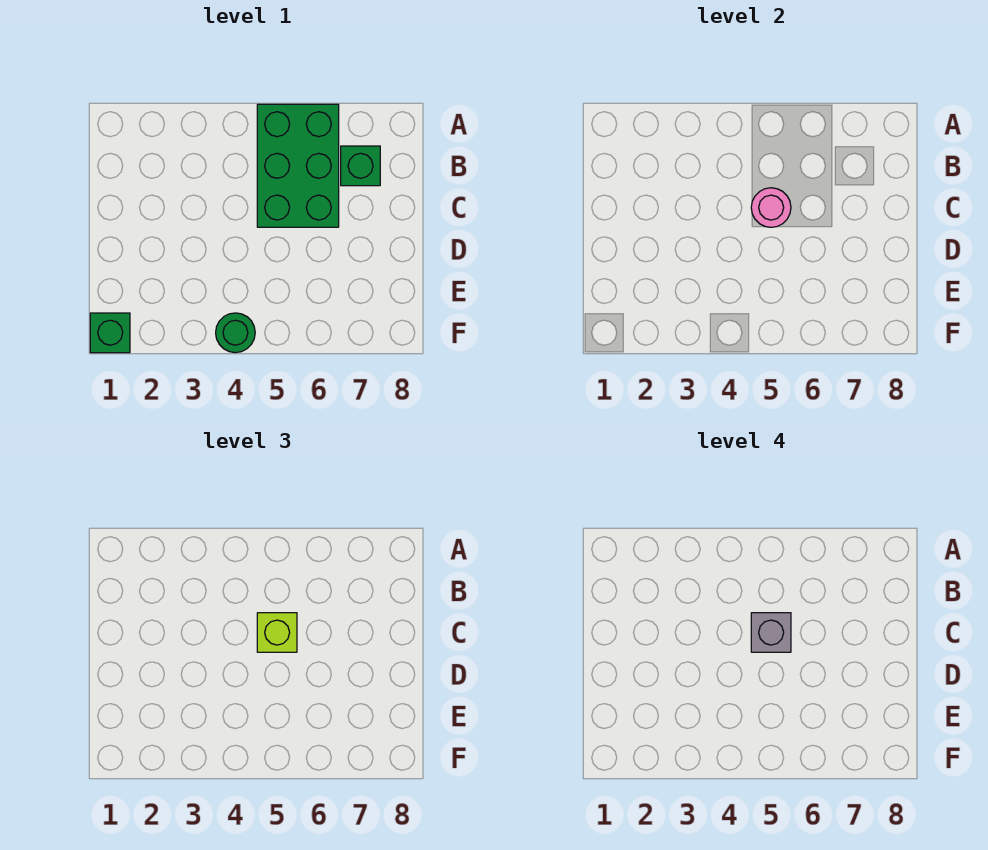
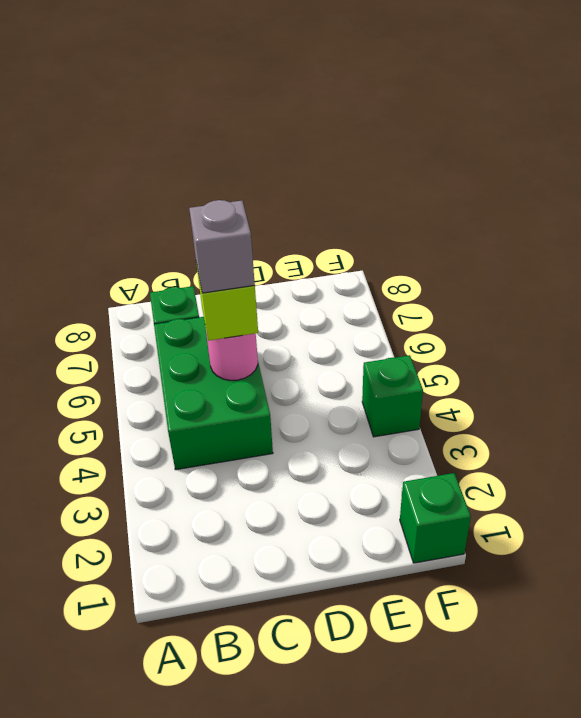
green brick A5:C6 level 1 -> green brick B4:C6 level 1
green round brick F4 level 1 -> green brick F4 level 1

